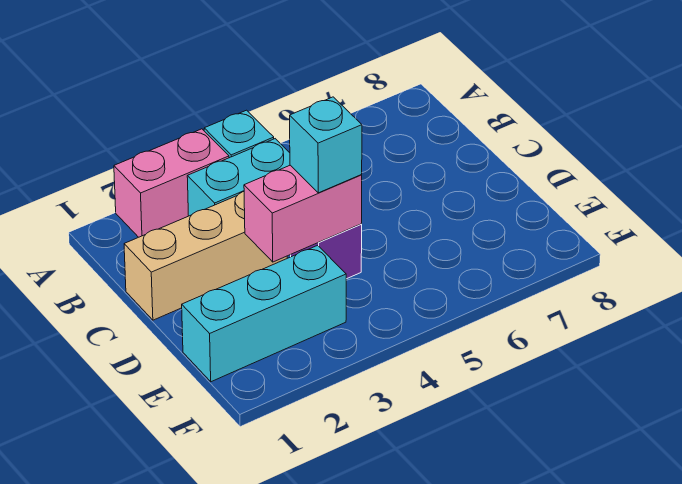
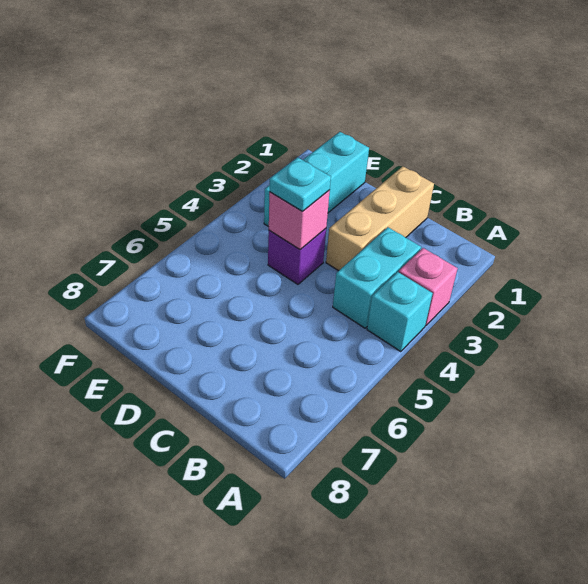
pink brick A2:A3 level 1 -> pink brick A3 level 1
pink brick D3:D4 level 2 -> pink brick D4 level 2
cyan brick D4 level 3 -> cyan plate D4 level 3

